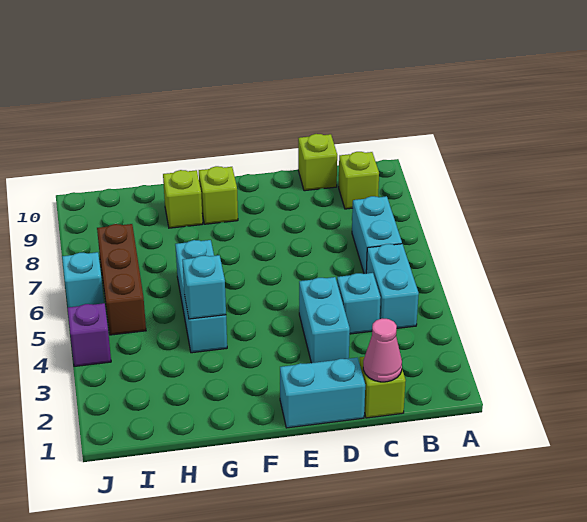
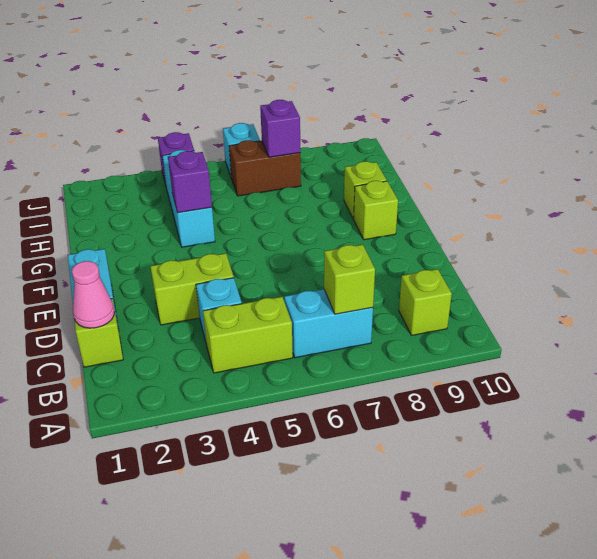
cyan brick B4:B5 level 1 -> lime brick B4:B5 level 1
lime brick C10 level 1 -> lime brick B7 level 2
cyan brick D3:D4 level 1 -> lime brick D3:D4 level 1
cyan brick G4:G6 level 1 -> cyan brick G4:I4 level 1
cyan brick G4 level 2 -> purple brick G4 level 2
brown brick I5:I7 level 1 -> brown brick I6:I7 level 1
none -> purple brick I7 level 2

